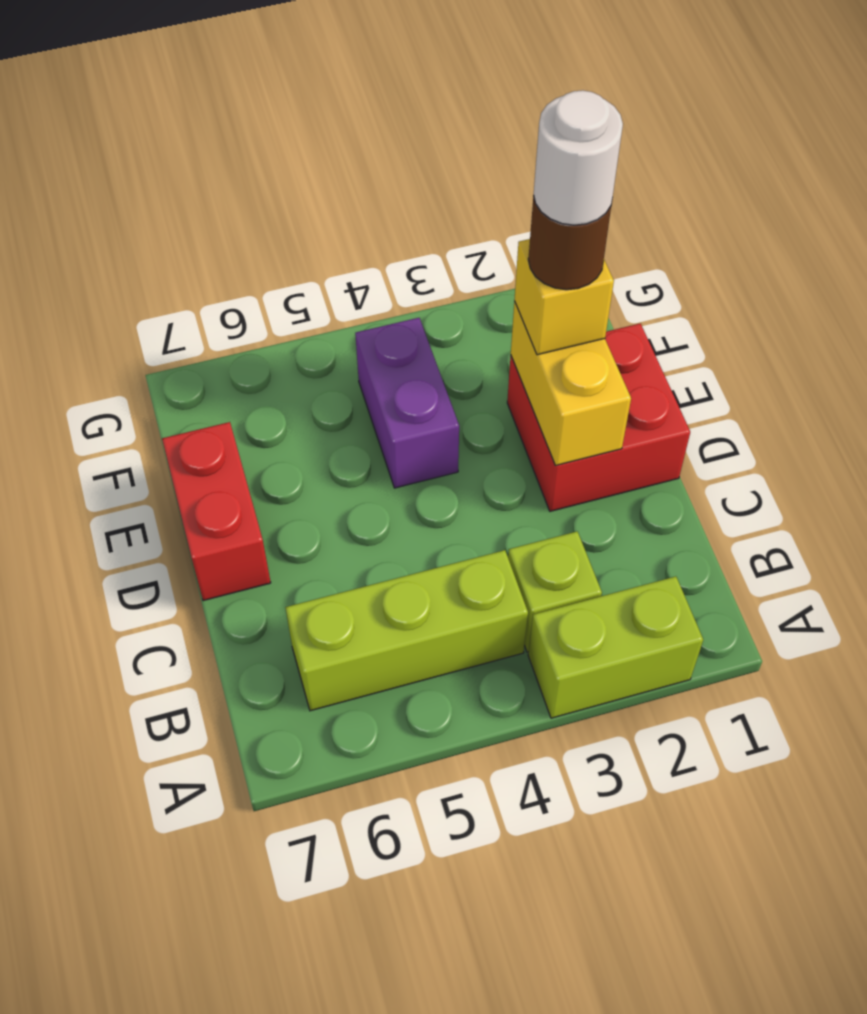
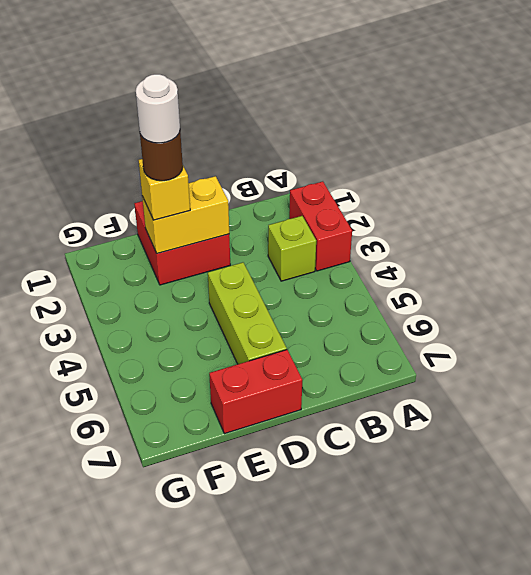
lime brick A2:A3 level 1 -> red brick A2:A3 level 1
lime brick B4:B6 level 1 -> lime brick D4:D6 level 1
purple brick E4:F4 level 1 -> none

